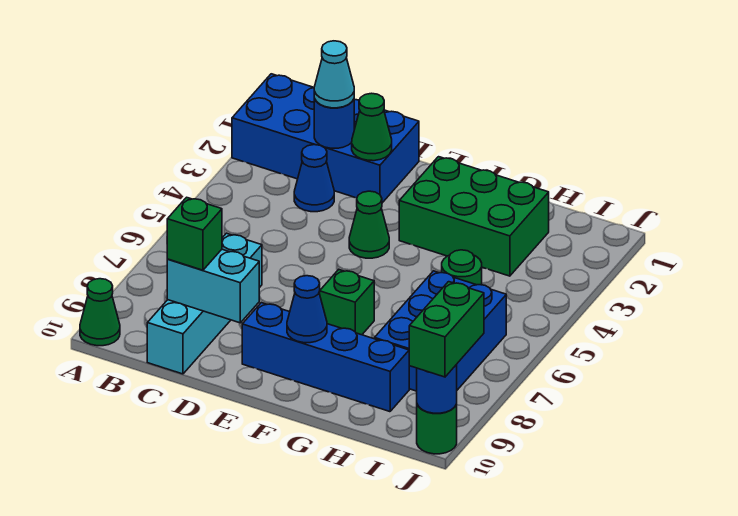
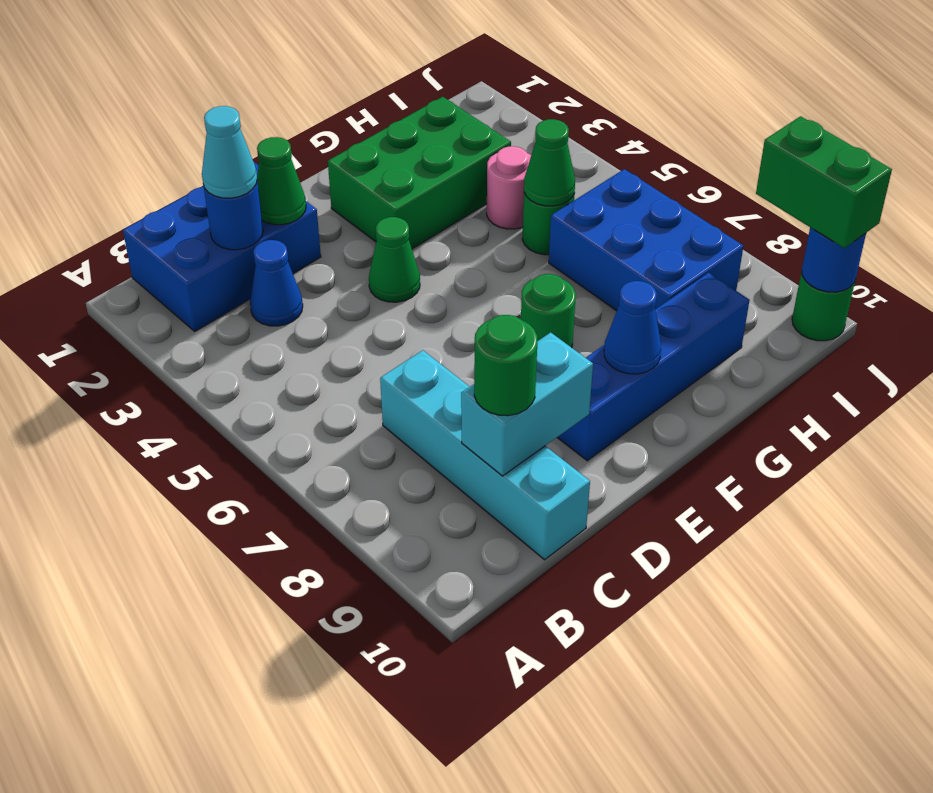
blue brick A1:D2 level 1 -> blue brick B1:D2 level 1
green cone A10 level 1 -> green cone H5 level 2
green brick C9 level 3 -> green round brick C9 level 3
green brick F7 level 1 -> green round brick F7 level 1
none -> pink round brick H4 level 1

